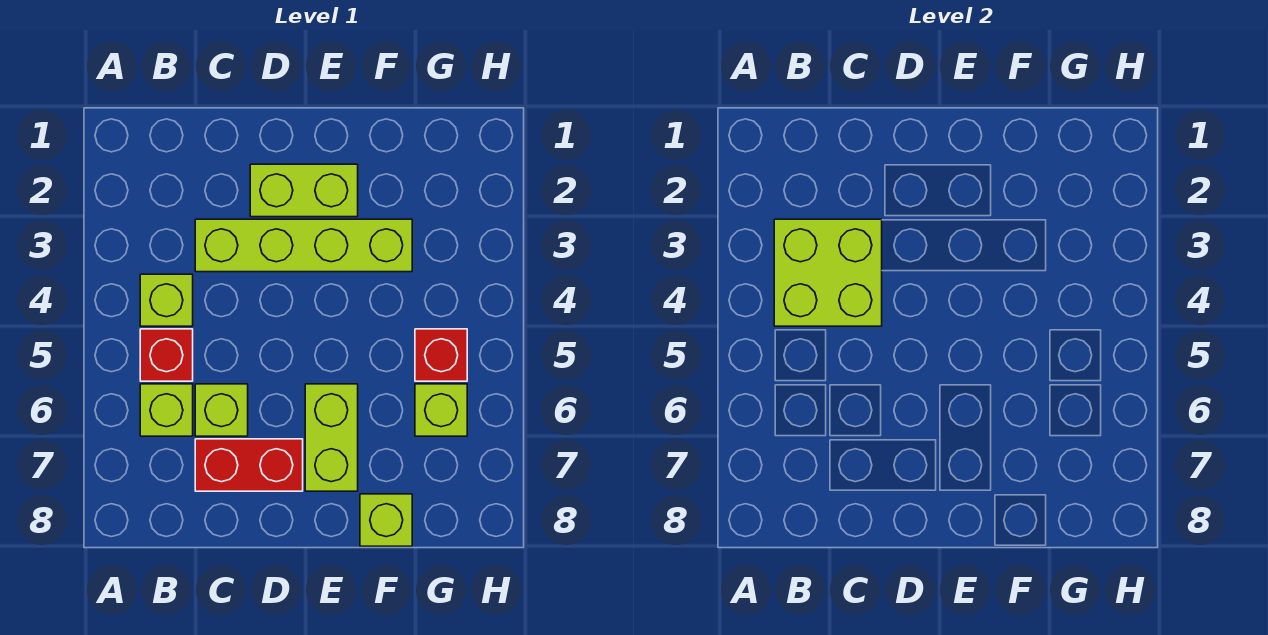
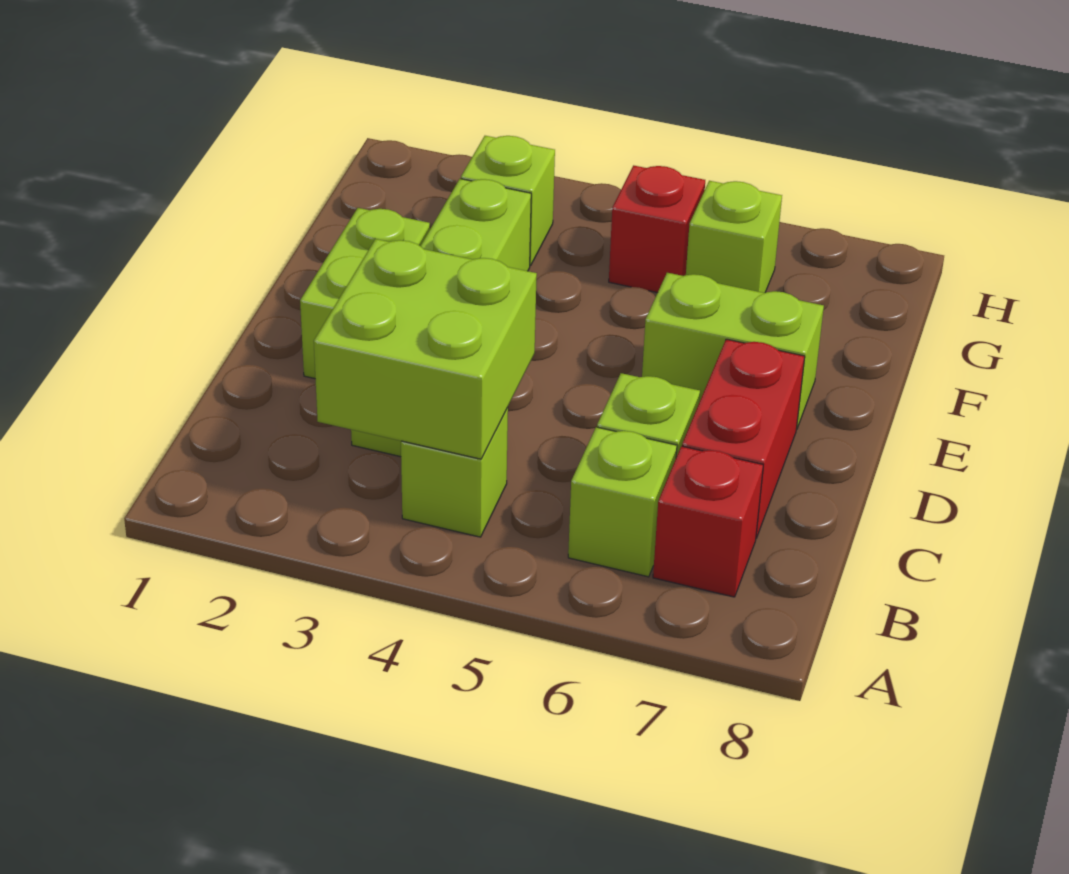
red brick B5 level 1 -> red brick B7 level 1
lime brick F8 level 1 -> lime brick G3 level 1

